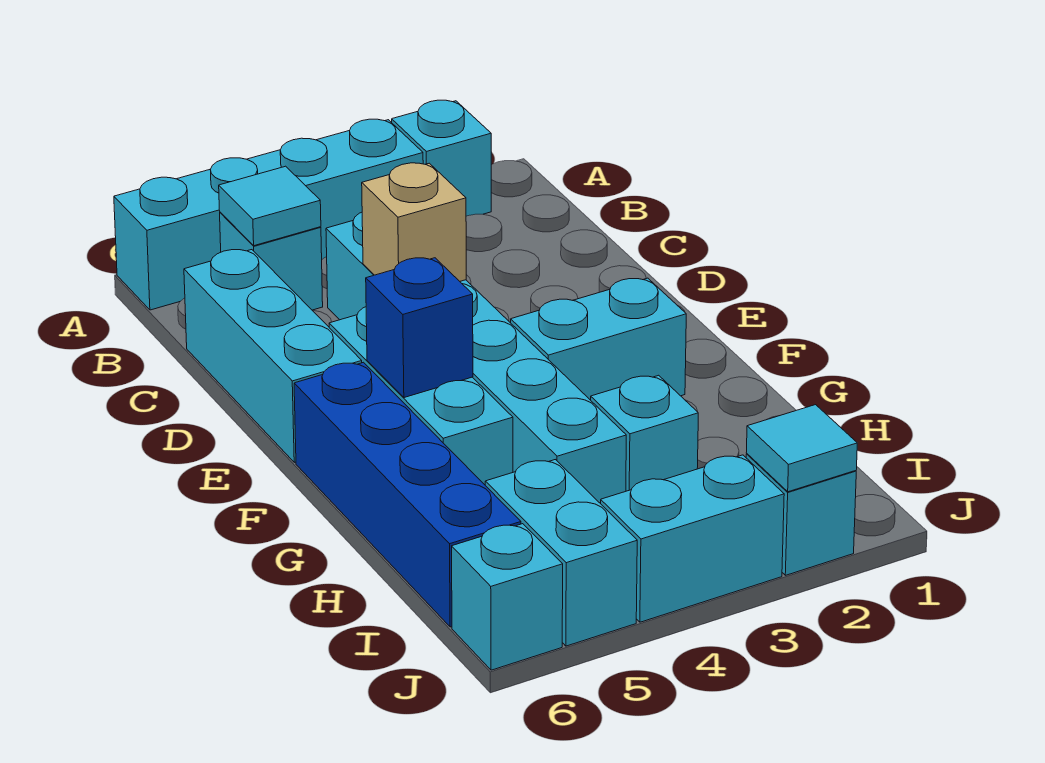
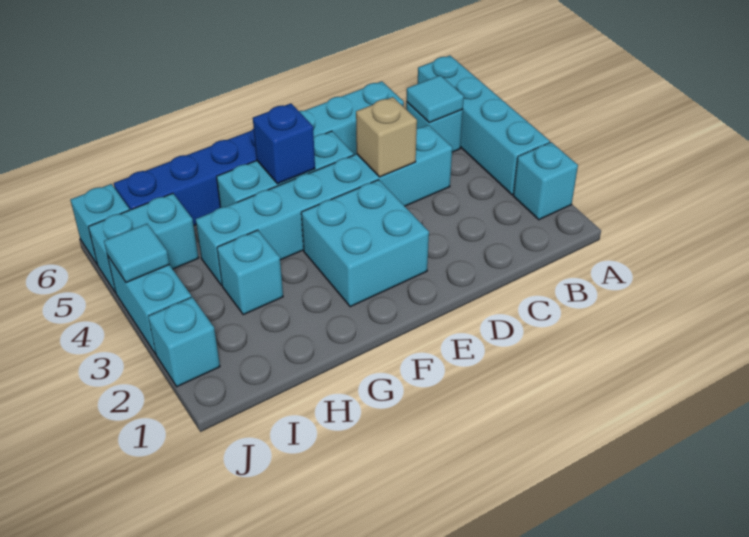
cyan brick F2:F3 level 1 -> cyan brick E2:F3 level 1
cyan tile J2 level 2 -> cyan tile J4 level 2

